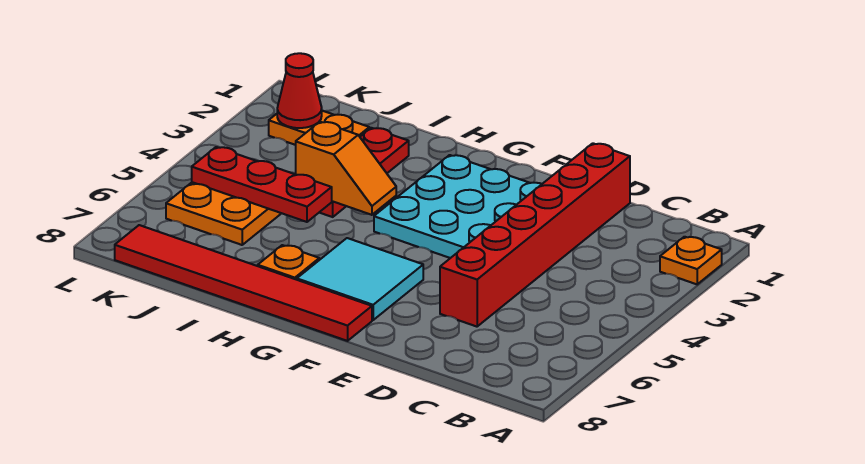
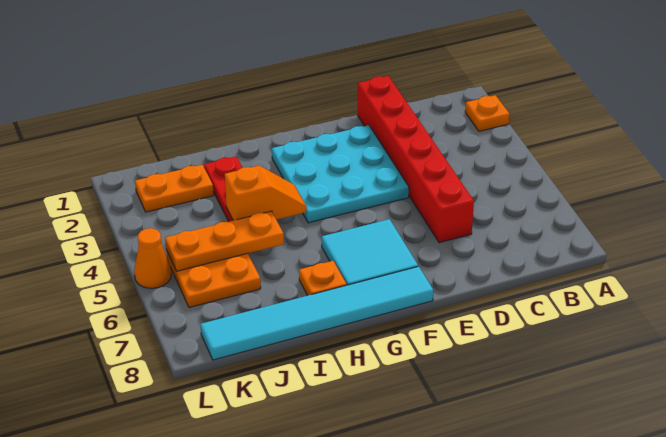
red tile F8:K8 level 1 -> cyan tile F8:K8 level 1
red plate I5:K5 level 2 -> orange plate I5:K5 level 2
red cone K2 level 2 -> none
none -> orange cone L5 level 1

